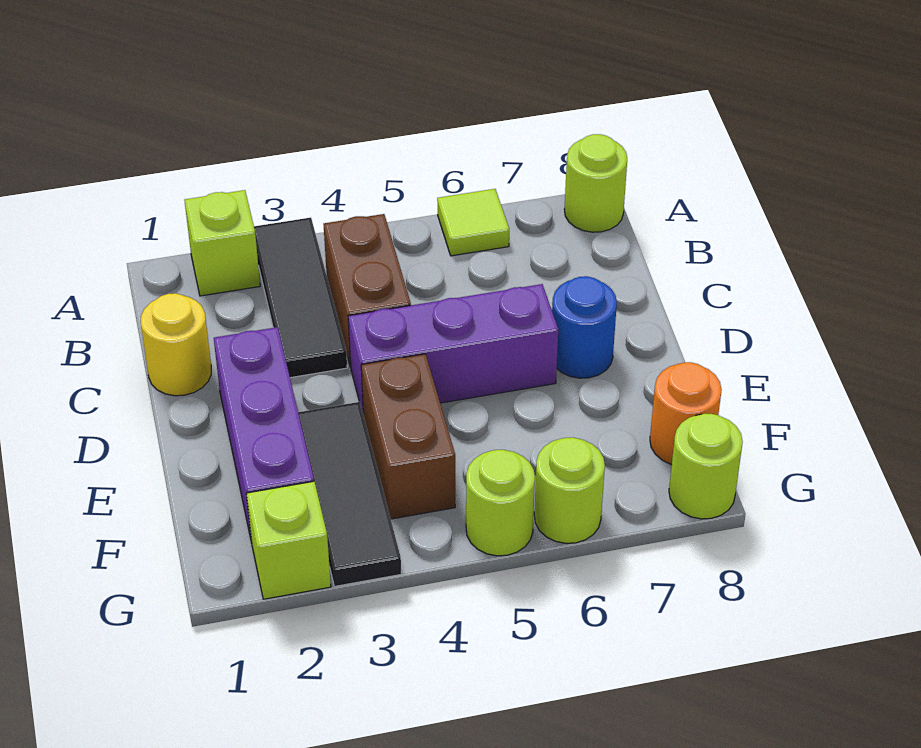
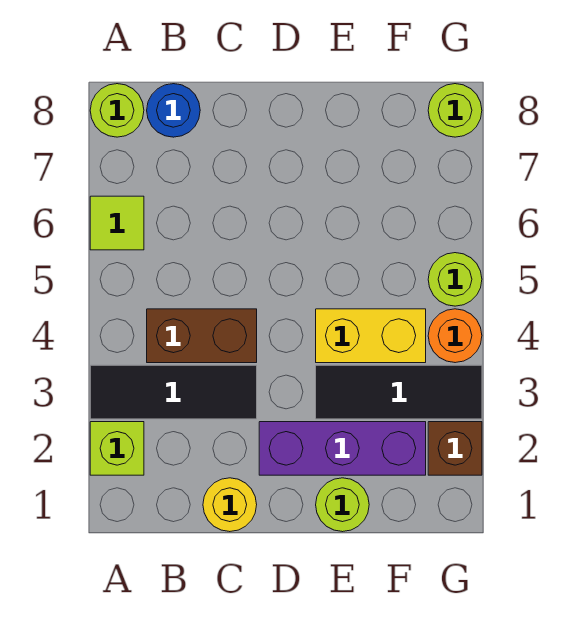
purple brick D4:D6 level 1 -> none
blue round brick D7 level 1 -> blue round brick B8 level 1
brown brick E4:F4 level 1 -> yellow brick E4:F4 level 1
orange round brick F8 level 1 -> orange round brick G4 level 1
lime brick G2 level 1 -> brown brick G2 level 1
lime round brick G6 level 1 -> lime round brick E1 level 1

